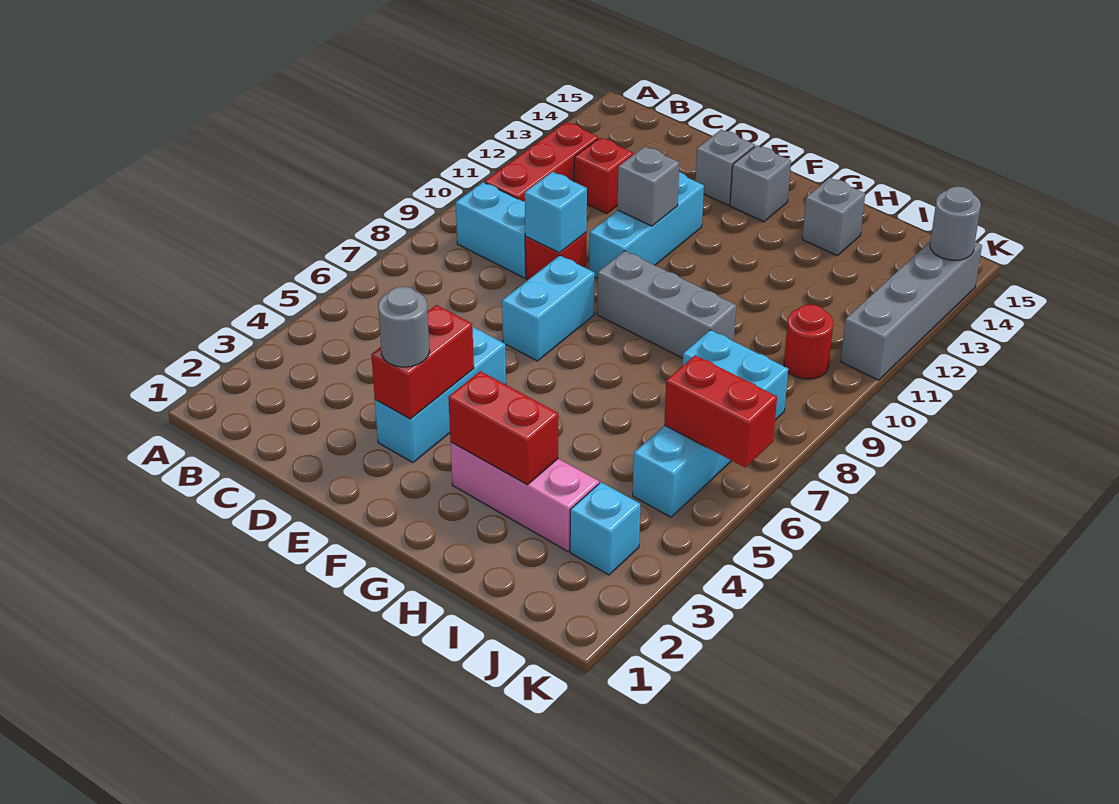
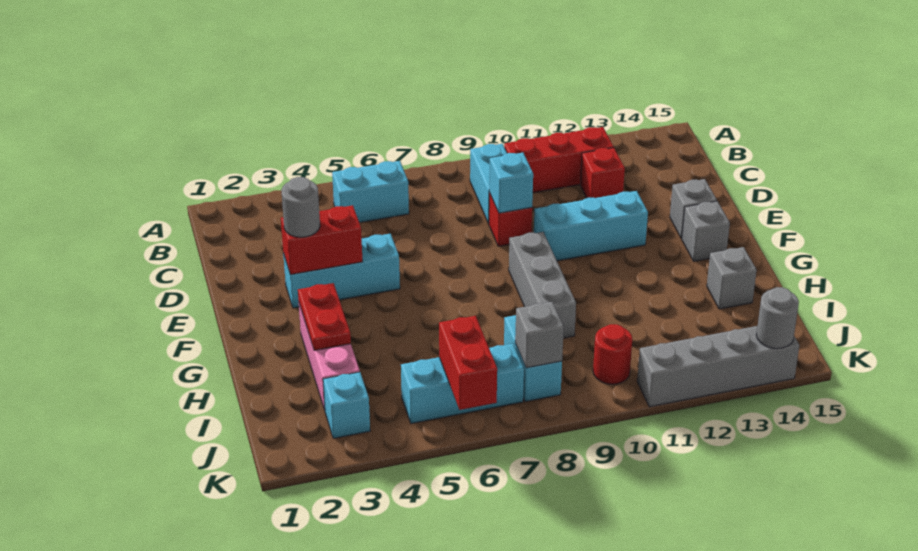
cyan brick E7:E8 level 1 -> cyan brick B5:B6 level 1
grey brick E11 level 2 -> grey brick J8 level 2
red brick G3:H3 level 2 -> red plate G3:H3 level 2

